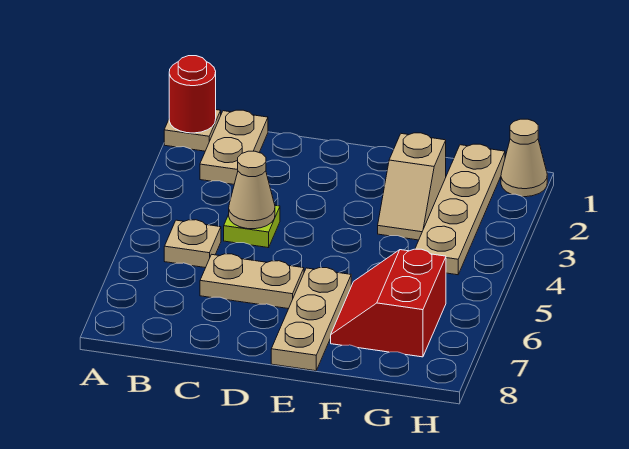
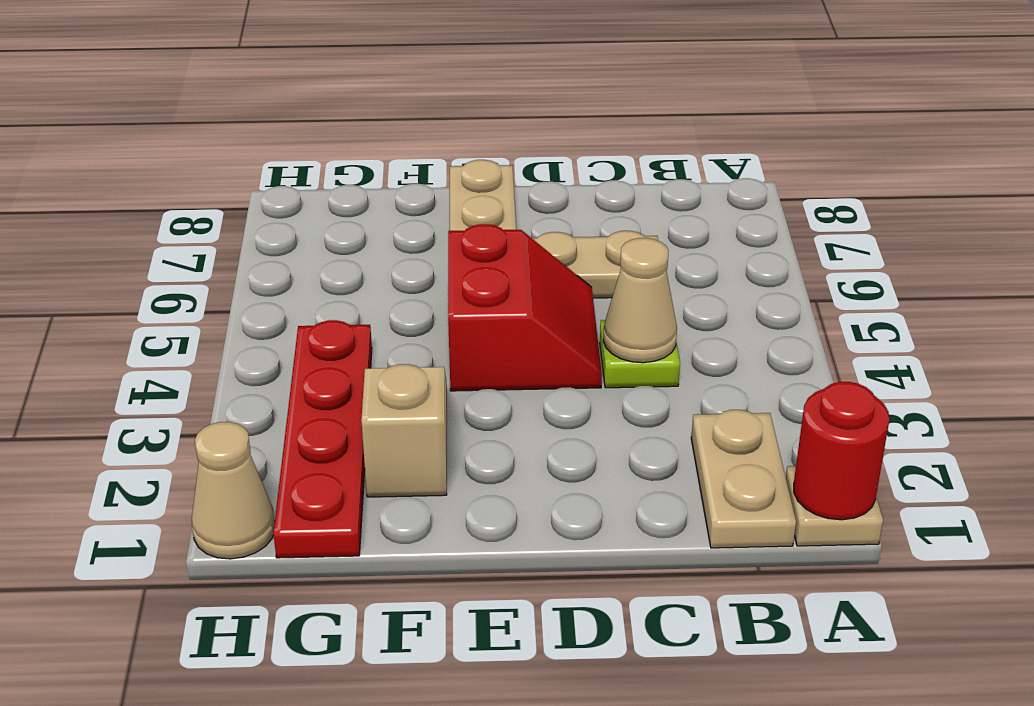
tan plate B5 level 1 -> none
red slope F6:G7 level 1 top G -> red slope D4:E5 level 1 top E
tan plate G1:G4 level 1 -> red plate G1:G4 level 1

